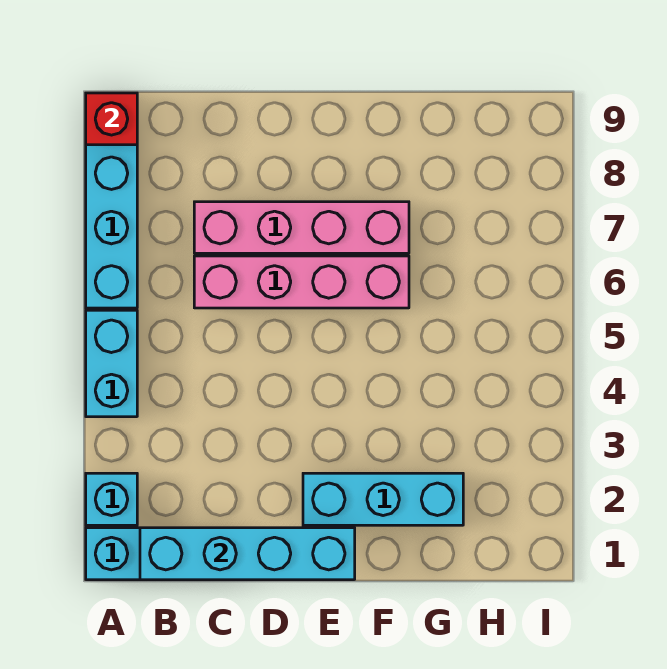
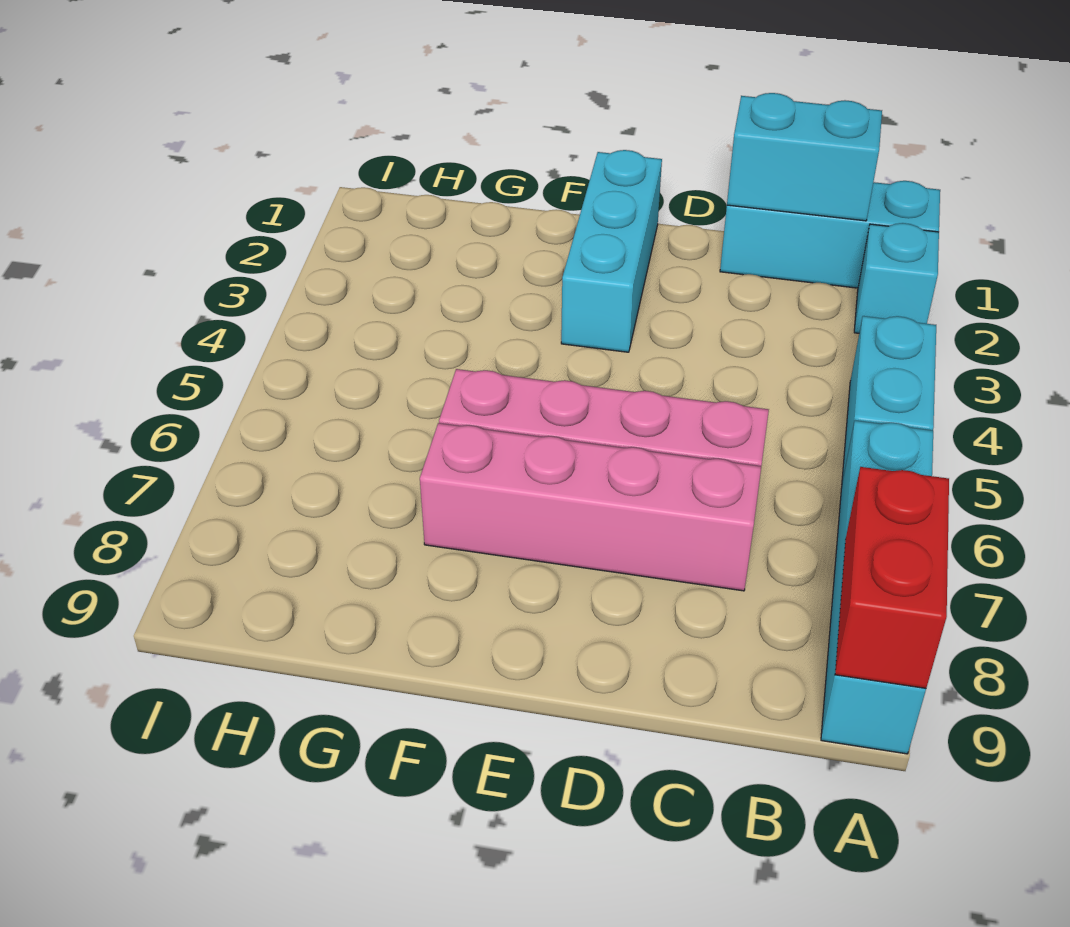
red brick A9 level 2 -> red brick A8:A9 level 2
cyan brick B1:E1 level 2 -> cyan brick B1:C1 level 2
cyan brick E2:G2 level 1 -> cyan brick E1:E3 level 1

